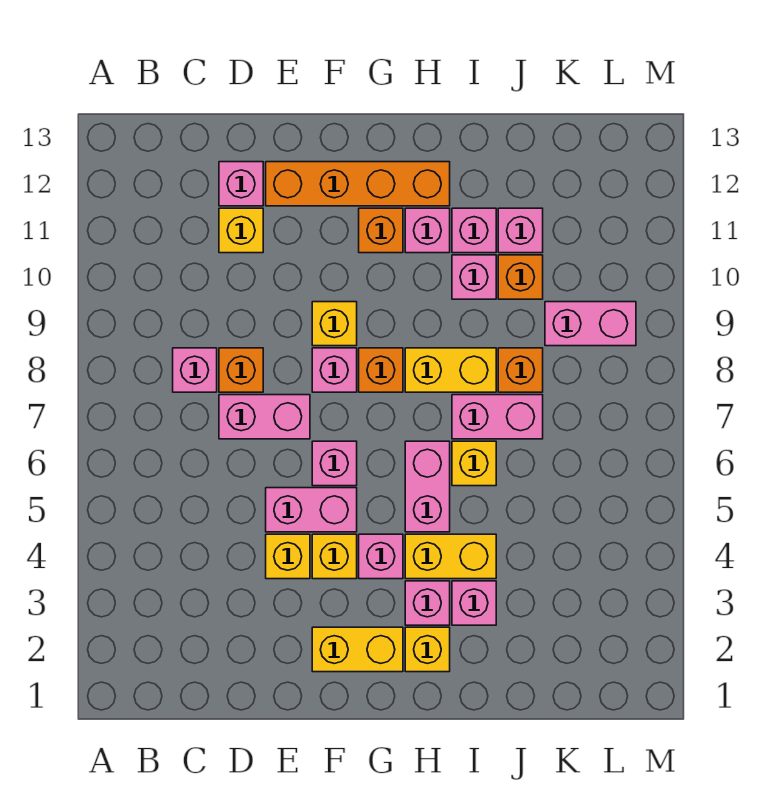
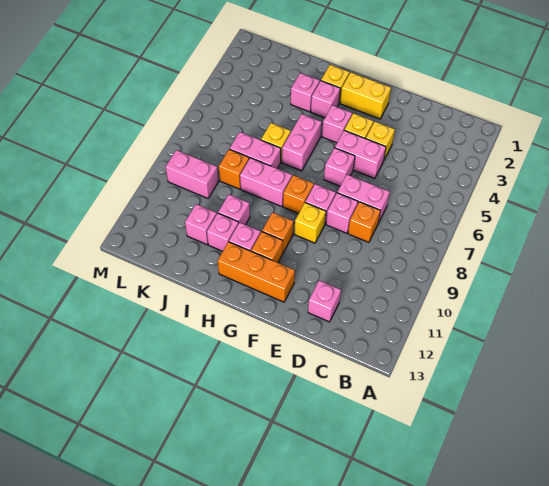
pink brick C8 level 1 -> pink brick E8 level 1
yellow brick D11 level 1 -> none
orange brick E12:H12 level 1 -> orange brick F12:H12 level 1
yellow brick H4:I4 level 1 -> none
yellow brick H8:I8 level 1 -> pink brick H8:I8 level 1
orange brick J10 level 1 -> orange brick G10 level 1

